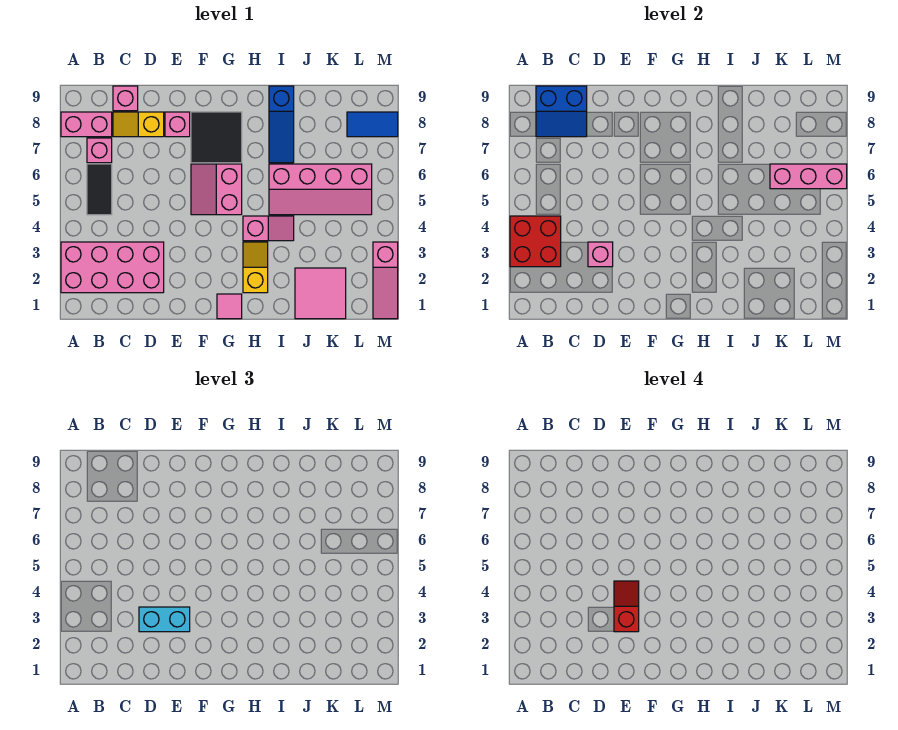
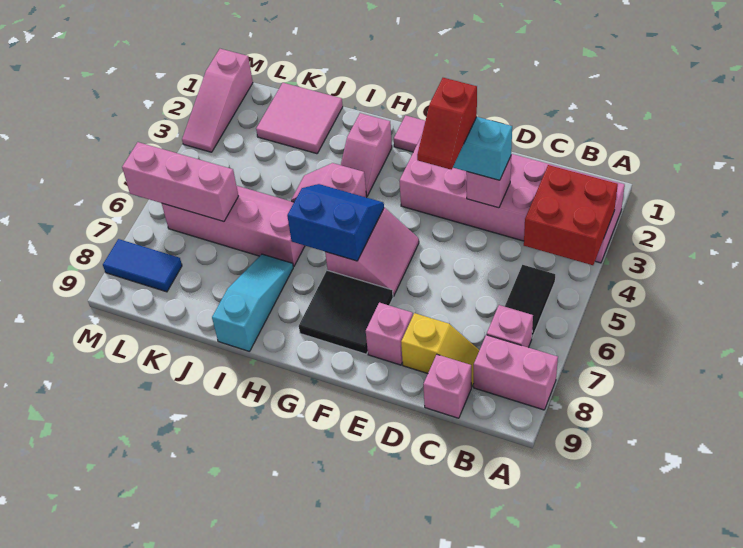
pink brick A2:D3 level 1 -> pink brick A2:F3 level 1
blue slope B8:C9 level 2 top 9 -> blue slope G5:H6 level 2 top 6
yellow slope H2:H3 level 1 top 2 -> pink slope H2:H3 level 1 top 2
blue slope I7:I9 level 1 top 9 -> cyan slope I7:I9 level 1 top 9
pink slope M1:M3 level 1 top 3 -> pink slope M1:M3 level 1 top 1

